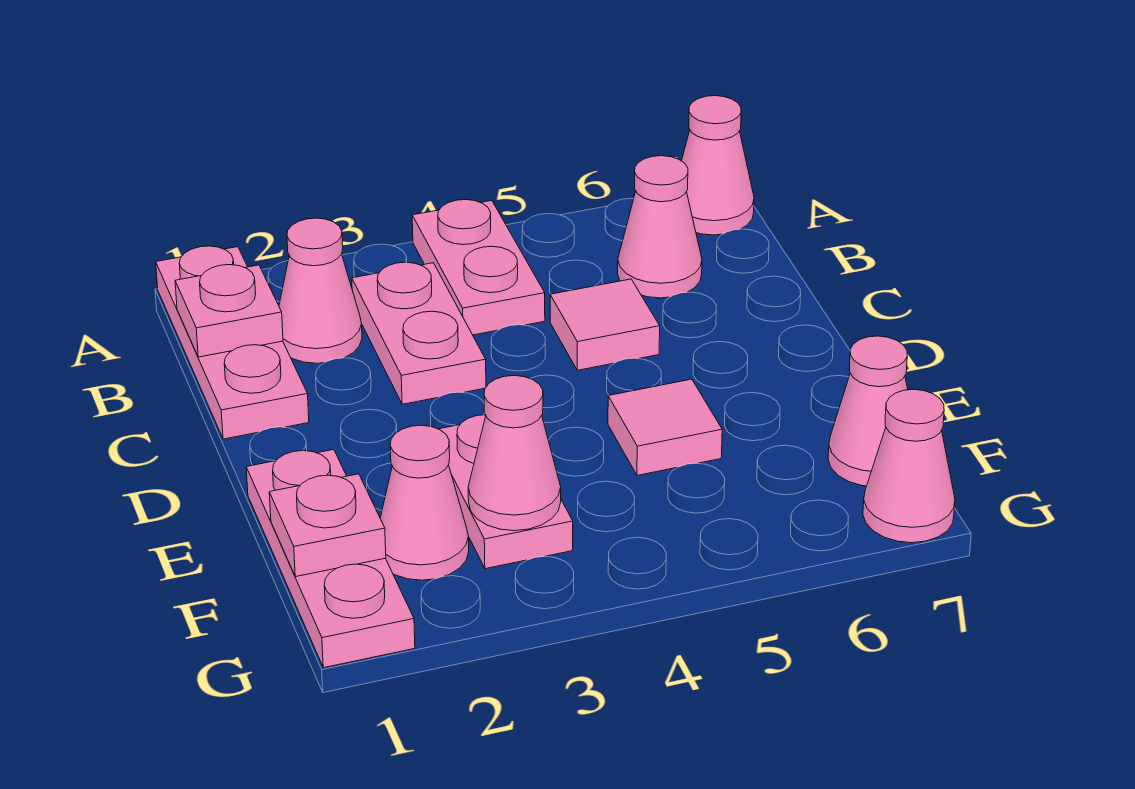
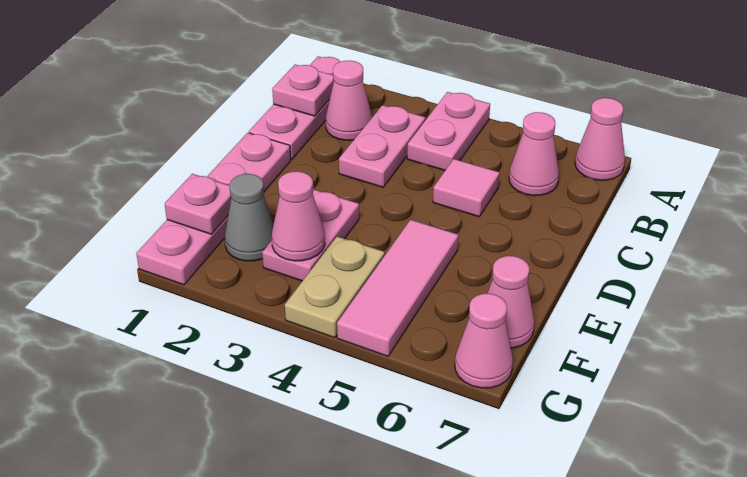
pink plate E1:G1 level 1 -> pink plate D1:G1 level 1
pink tile E5 level 1 -> pink tile E5:G5 level 1
pink cone F2 level 1 -> grey cone F2 level 1
none -> tan plate F4:G4 level 1

